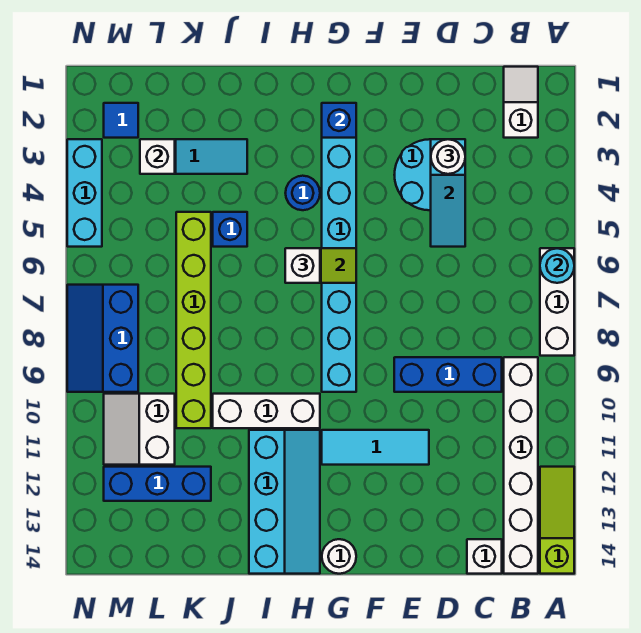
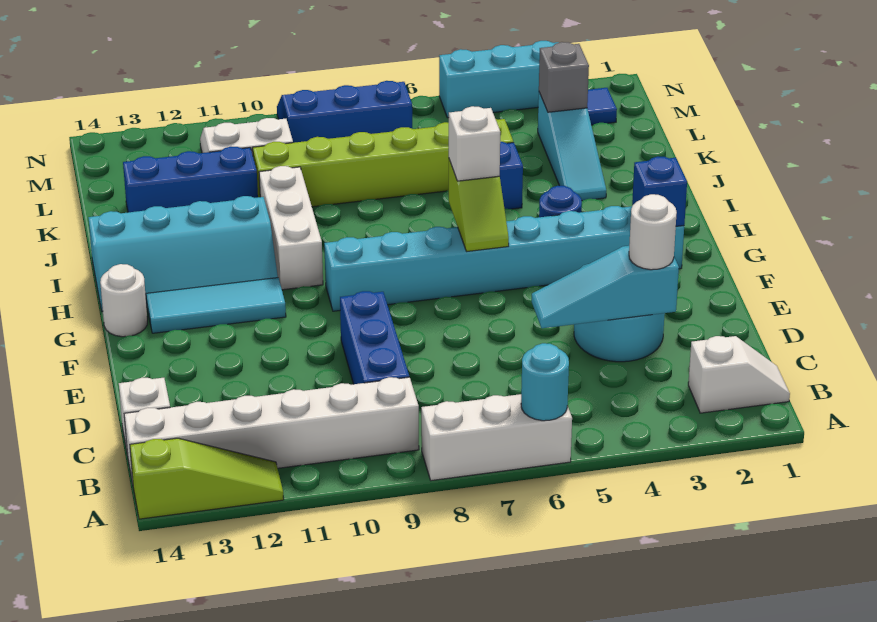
cyan tile E11:G11 level 1 -> cyan tile G11:G13 level 1
blue brick K12:M12 level 1 -> blue brick K11:K13 level 1
white brick L3 level 2 -> grey brick L3 level 2

